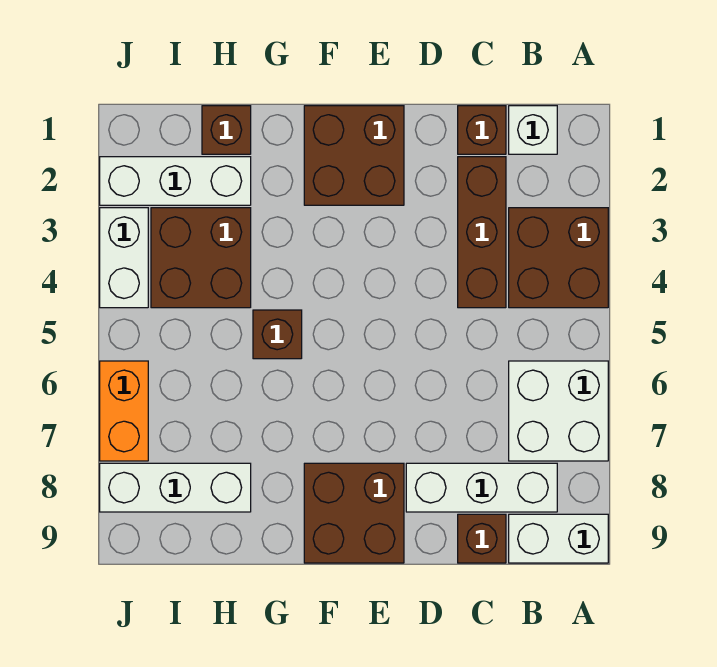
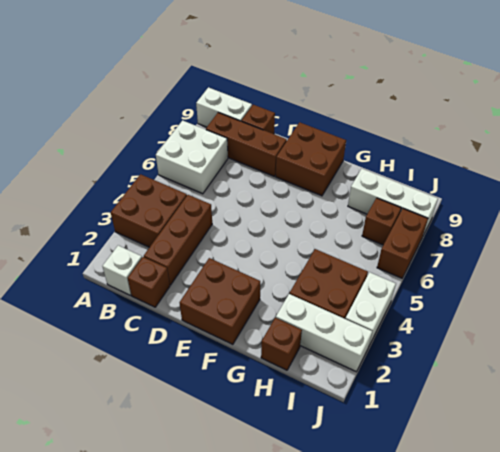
white brick B8:D8 level 1 -> brown brick B8:D8 level 1
brown brick G5 level 1 -> brown brick I7 level 1
orange brick J6:J7 level 1 -> brown brick J6:J7 level 1

